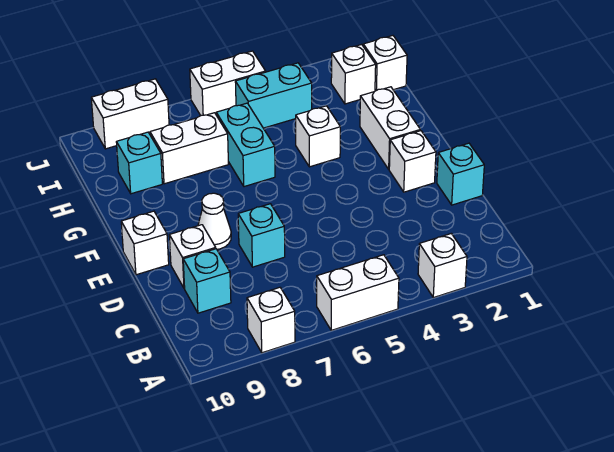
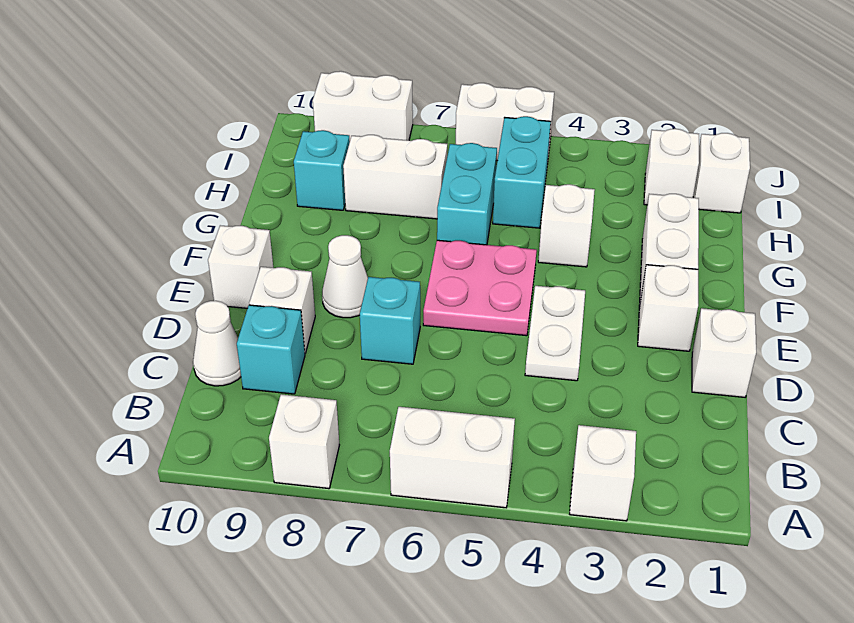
none -> white cone C10 level 1
cyan brick D1 level 1 -> white brick D1 level 1
none -> white plate D4:E4 level 1
none -> pink plate E5:F6 level 1
cyan brick I4:I5 level 1 -> cyan brick H5:I5 level 1

